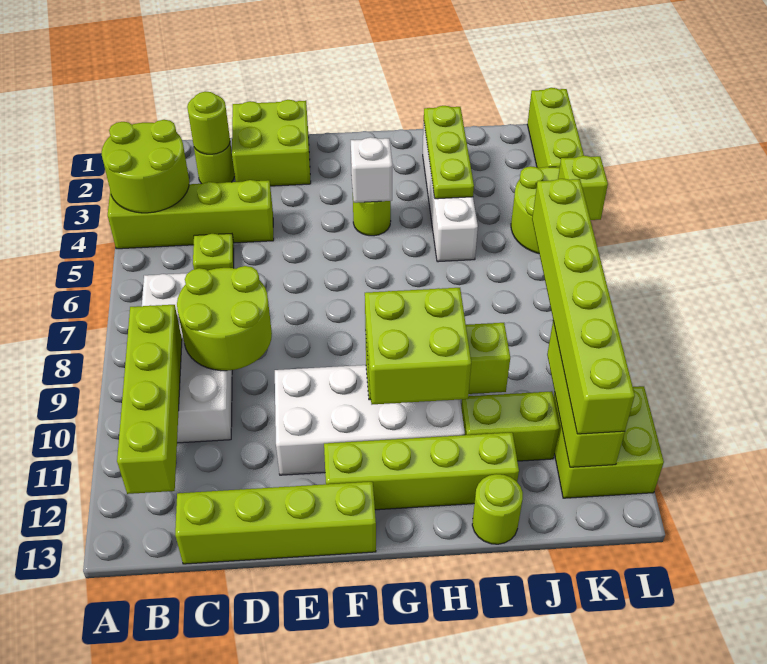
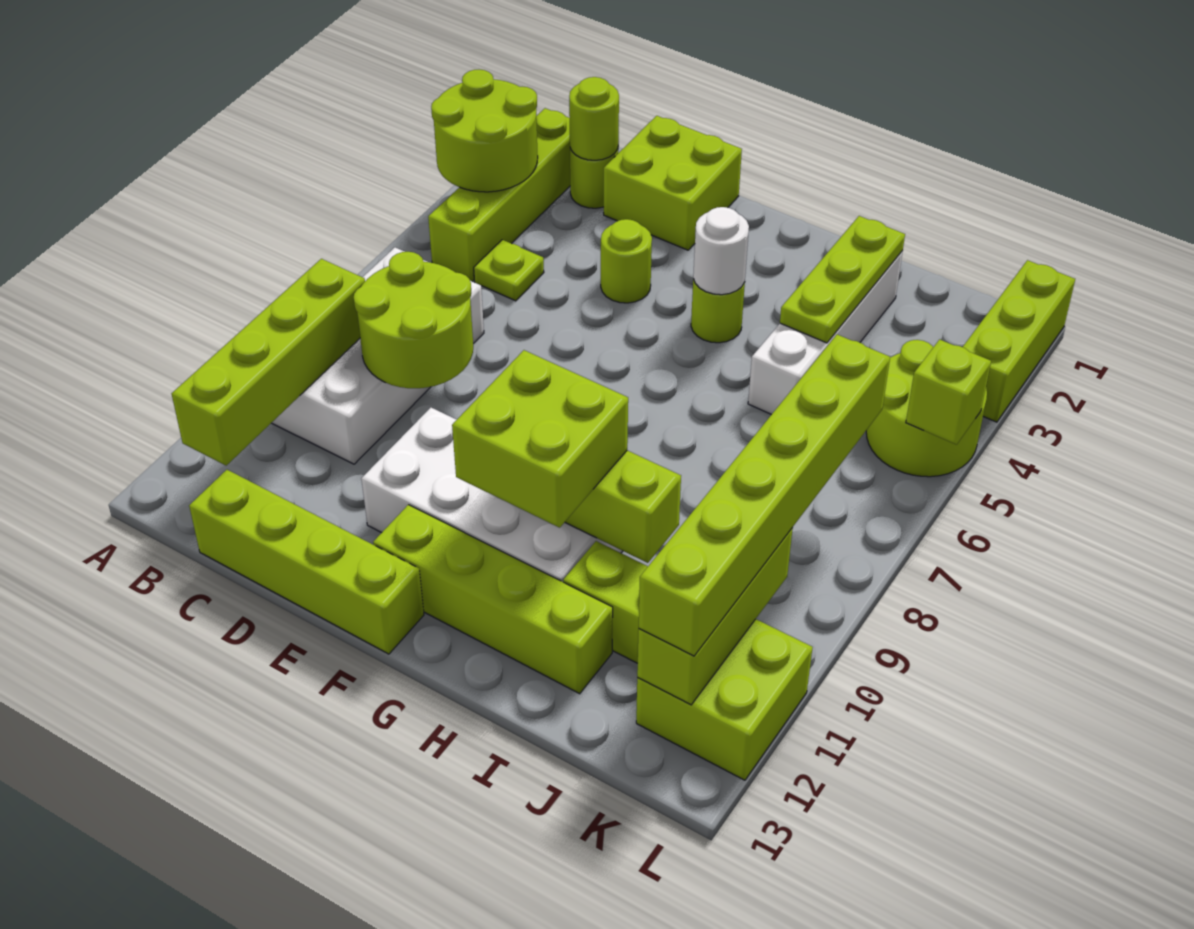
lime brick A4:D4 level 1 -> lime brick B2:B5 level 1
white brick G4 level 2 -> white round brick G4 level 2
lime round brick I13 level 1 -> lime round brick E4 level 1

